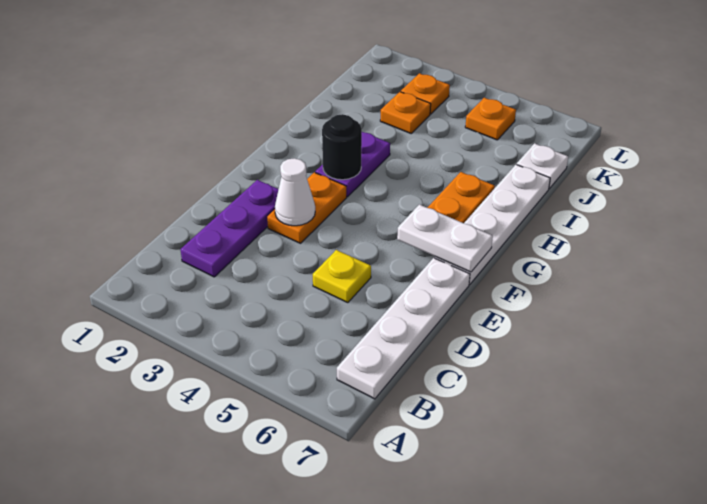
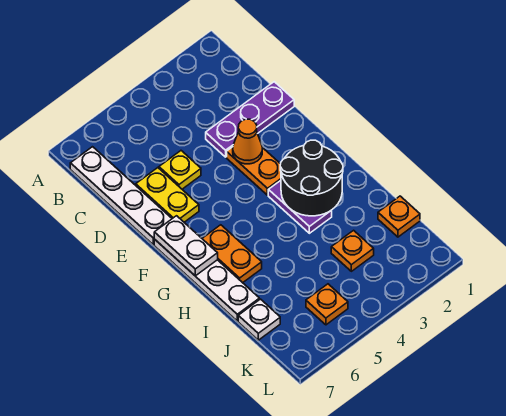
purple plate C2:E2 level 1 -> purple plate D1:D3 level 1
none -> yellow plate D6:E6 level 1
white cone E3 level 2 -> orange cone E3 level 2
white plate F6:F7 level 2 -> white plate F7:G7 level 2
black round brick G3 level 2 -> black round brick G2:H3 level 2
orange plate K3 level 1 -> orange plate J1 level 1

